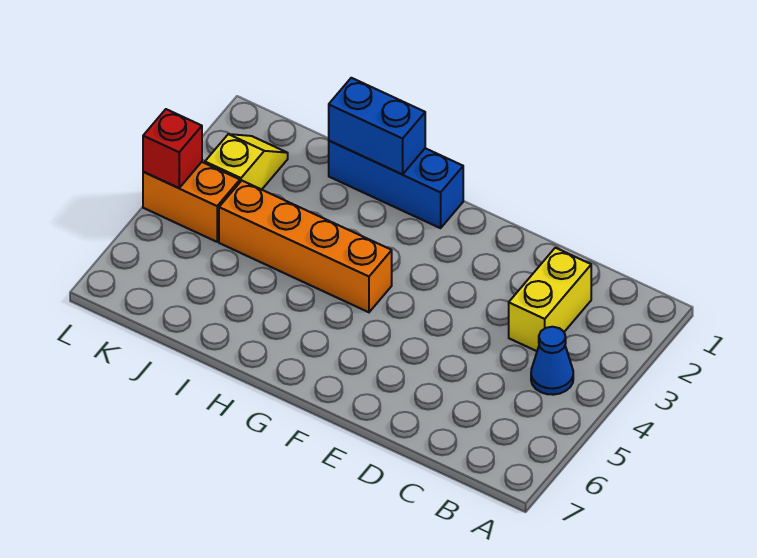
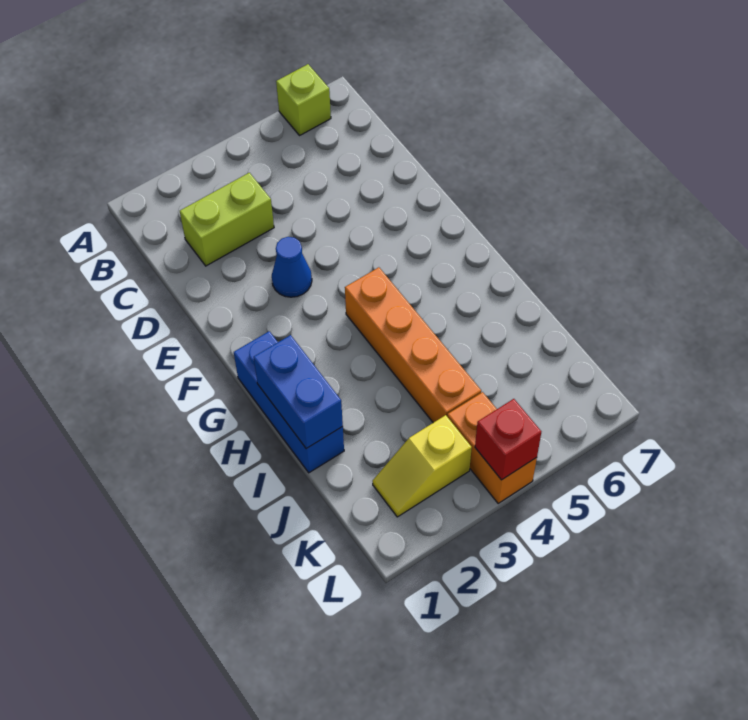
none -> lime brick A6 level 1
blue cone B4 level 1 -> blue cone E3 level 1
yellow brick C2:C3 level 1 -> lime brick C2:C3 level 1

